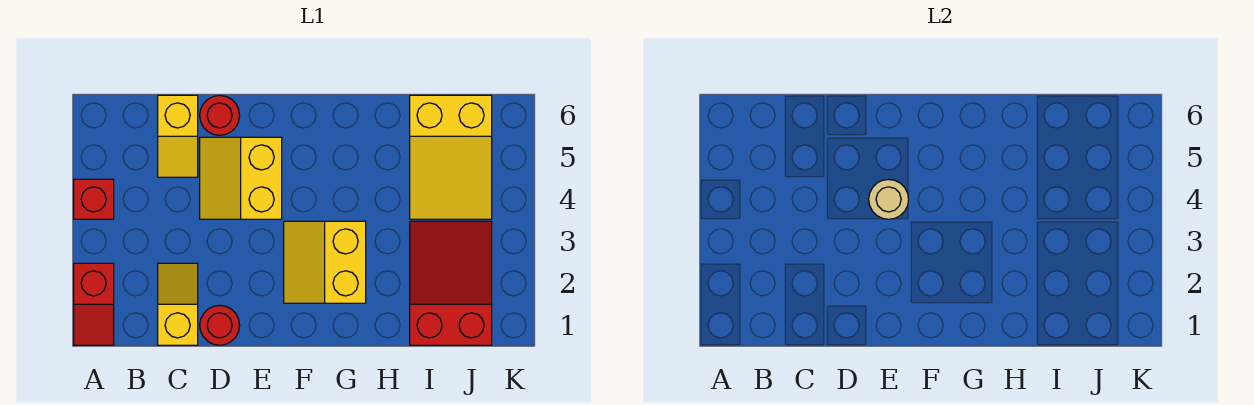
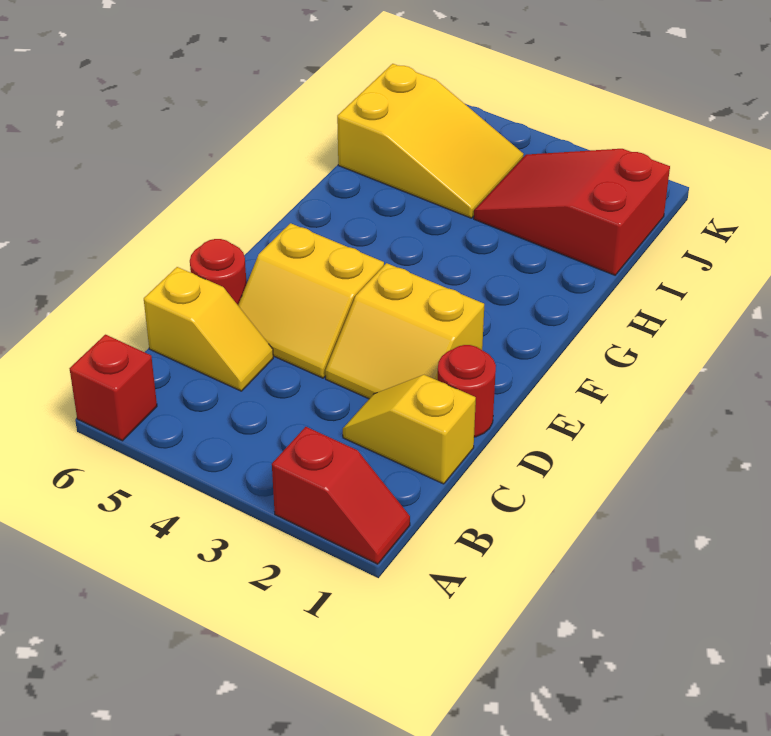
red brick A4 level 1 -> red brick A6 level 1
tan round brick E4 level 2 -> none
yellow slope F2:G3 level 1 top G -> yellow slope D2:E3 level 1 top E

